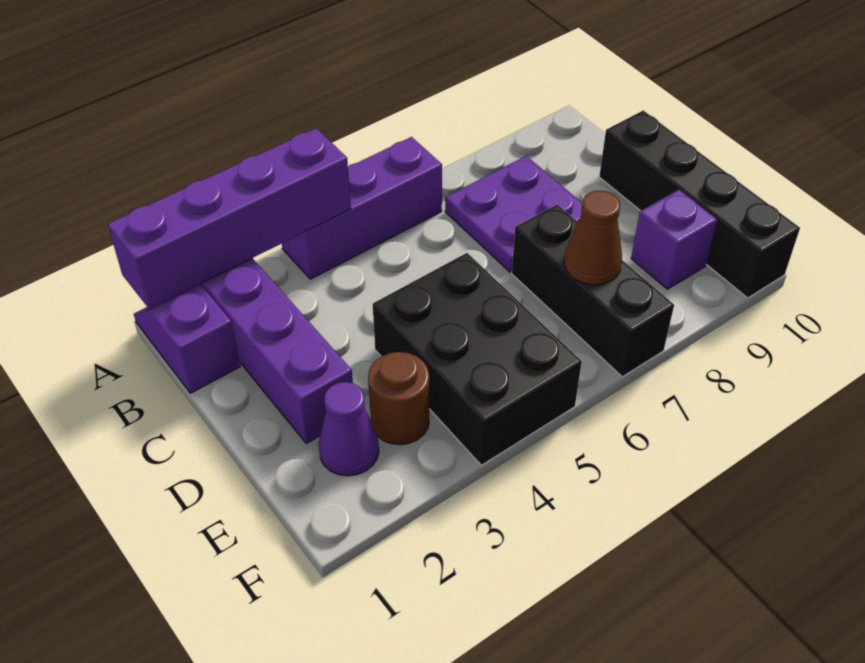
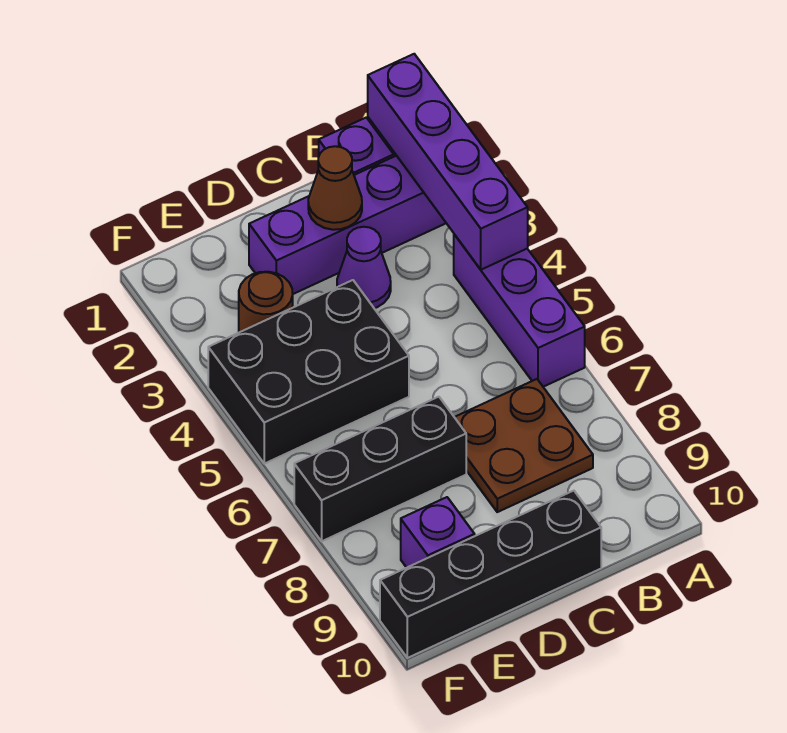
purple plate B7:C8 level 1 -> brown plate B7:C8 level 1
purple cone E2 level 1 -> purple cone C3 level 1
brown cone E7 level 2 -> brown cone C2 level 2

